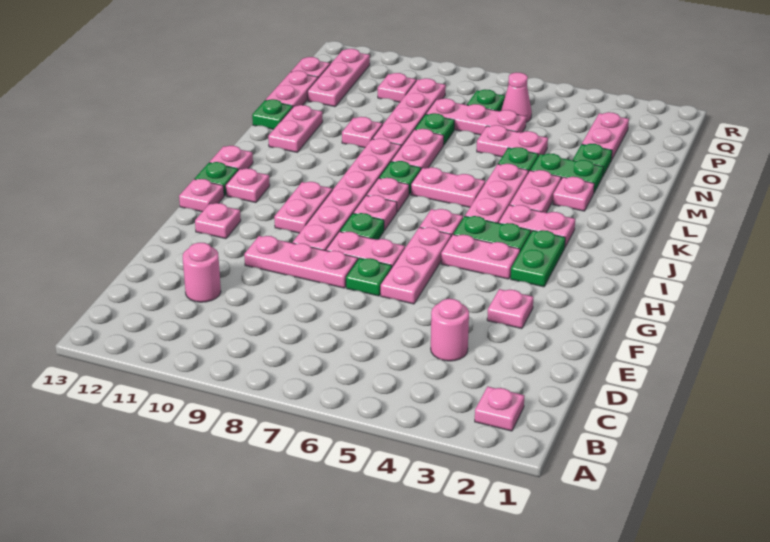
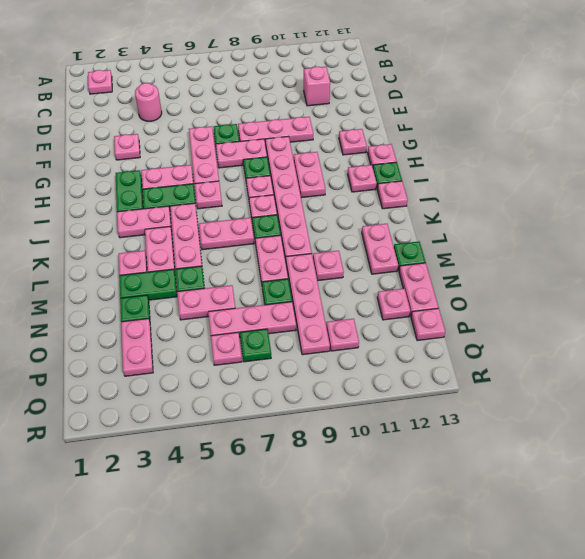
pink round brick D11 level 1 -> pink brick D11 level 1
pink plate O12:Q12 level 1 -> pink plate O12 level 1
pink cone P6 level 1 -> pink plate P6 level 1

